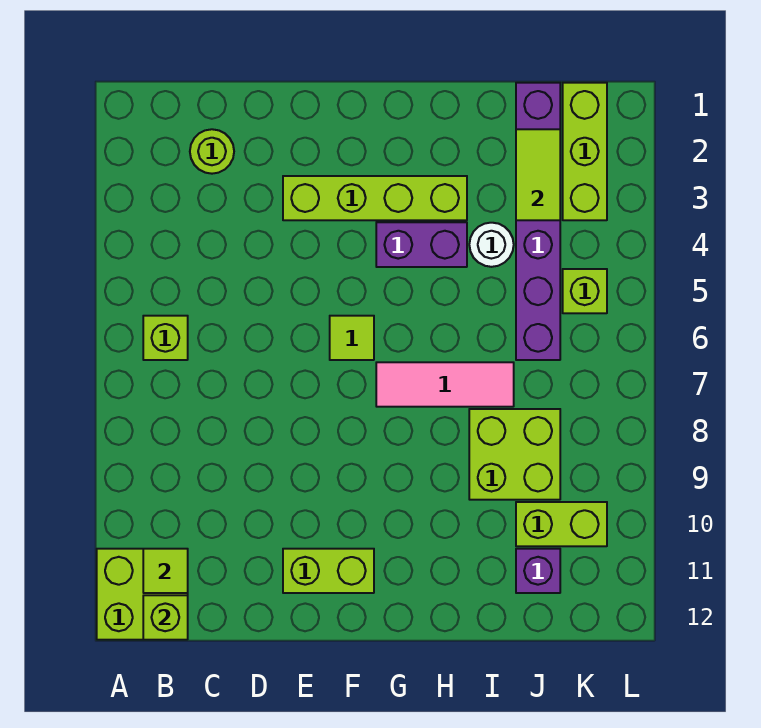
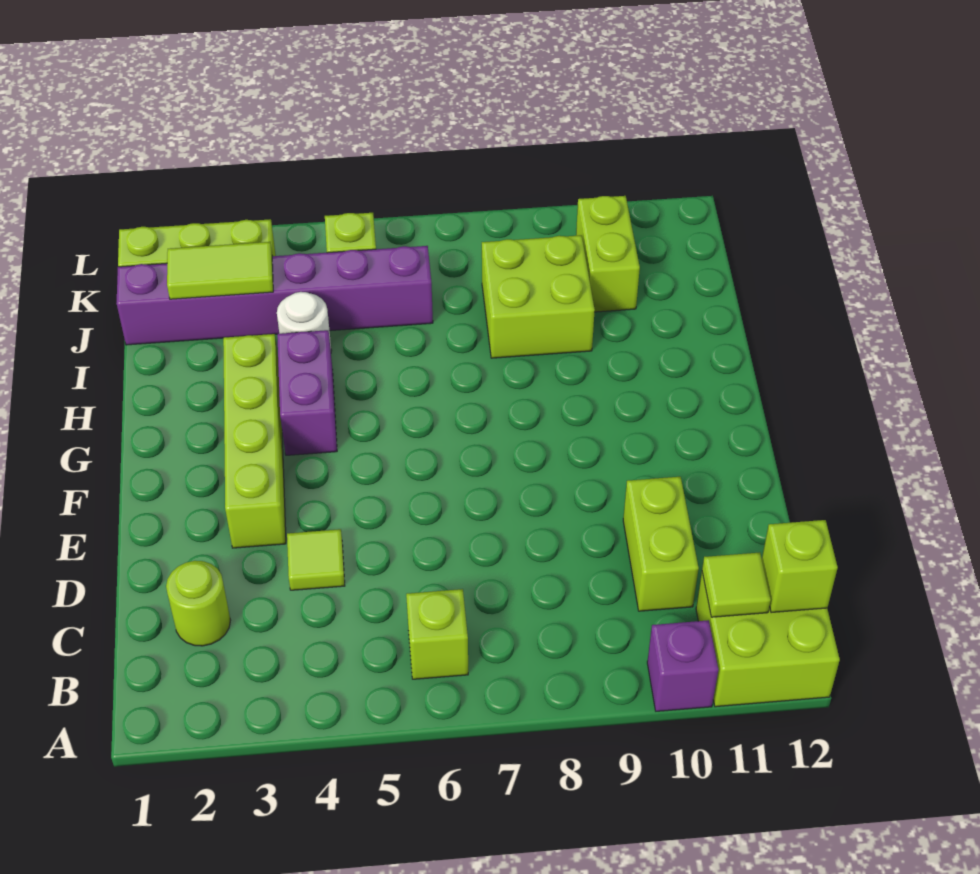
lime brick E11:F11 level 1 -> lime brick C10:D10 level 1
lime tile F6 level 1 -> lime tile D4 level 1
pink tile G7:I7 level 1 -> none
purple brick J11 level 1 -> purple brick A10 level 1

